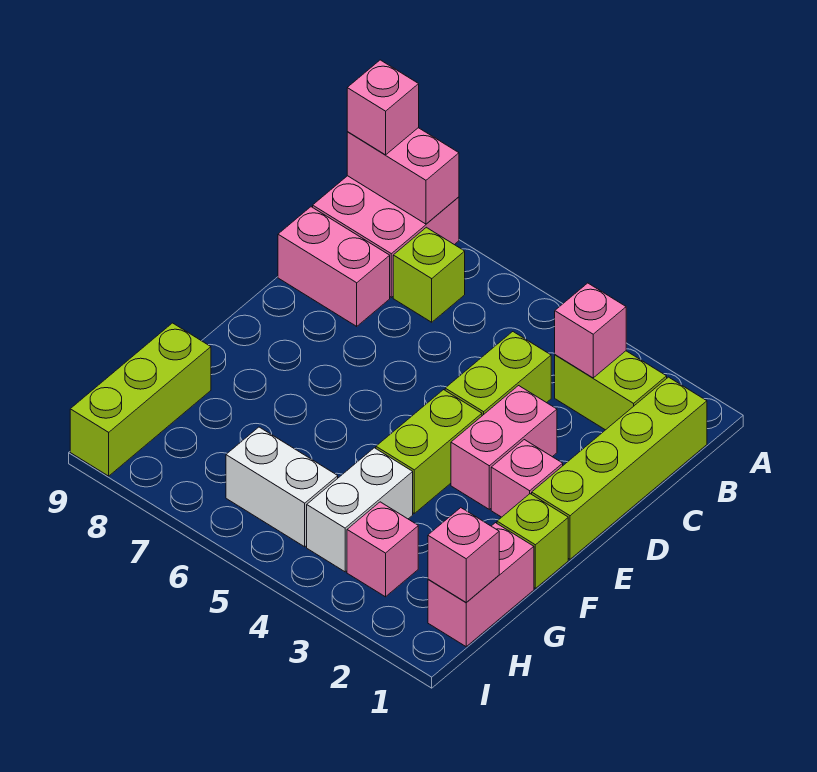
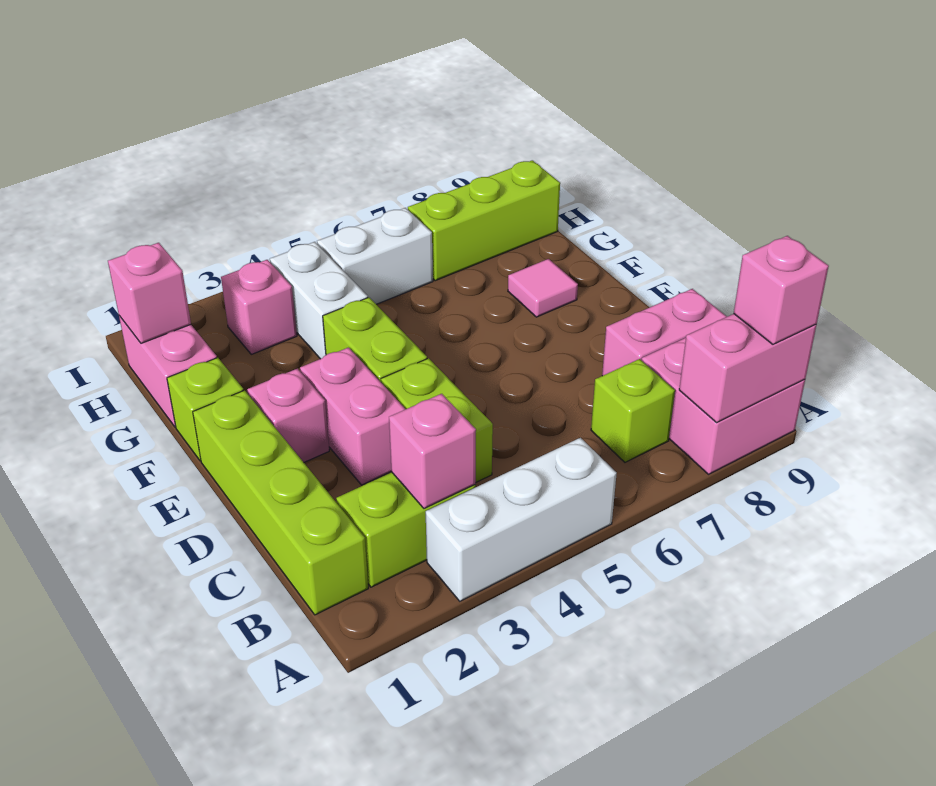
none -> white brick A3:A5 level 1
none -> pink tile F8 level 1
lime brick G9:I9 level 1 -> lime brick H7:H9 level 1

